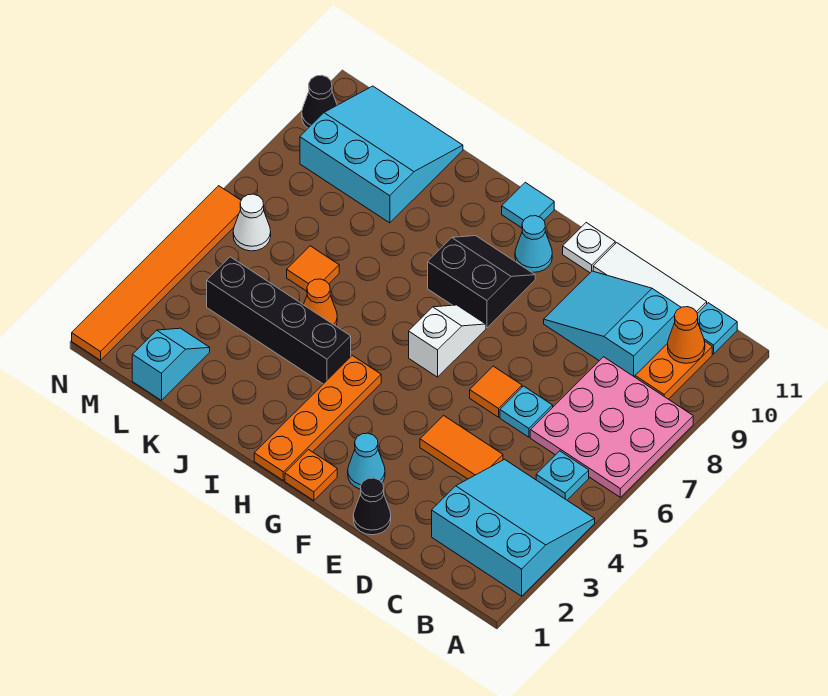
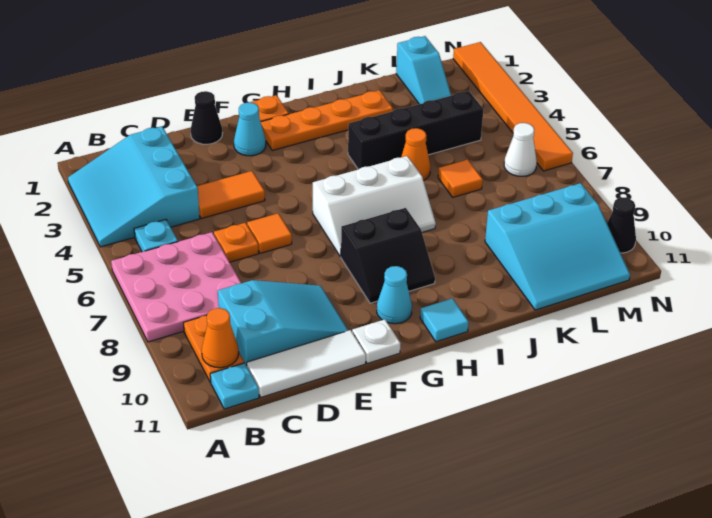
cyan slope A2:C4 level 1 top 2 -> cyan slope A2:C4 level 1 top C
cyan plate D6 level 1 -> orange plate D6 level 1
white slope G6:G7 level 1 top 6 -> white slope G6:I7 level 1 top 6
orange plate H1:H4 level 1 -> orange plate G2:J2 level 1

